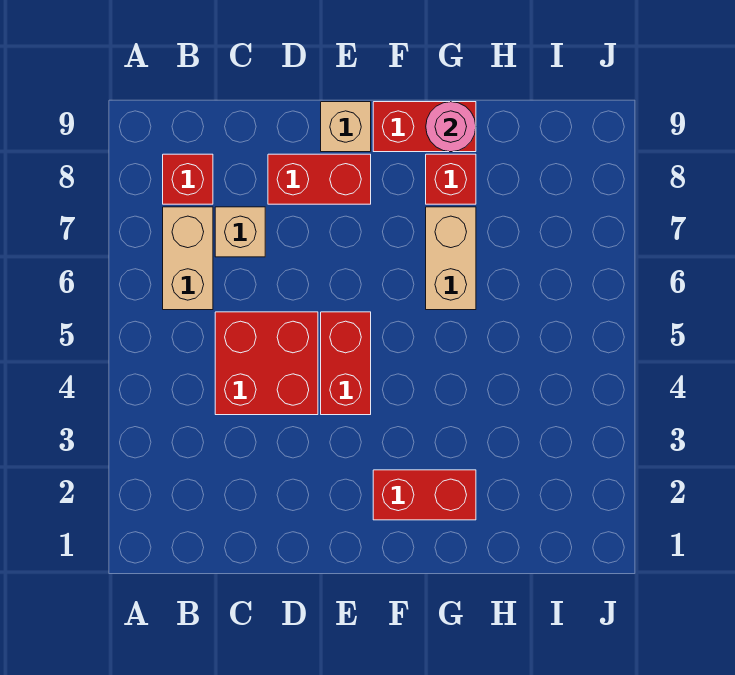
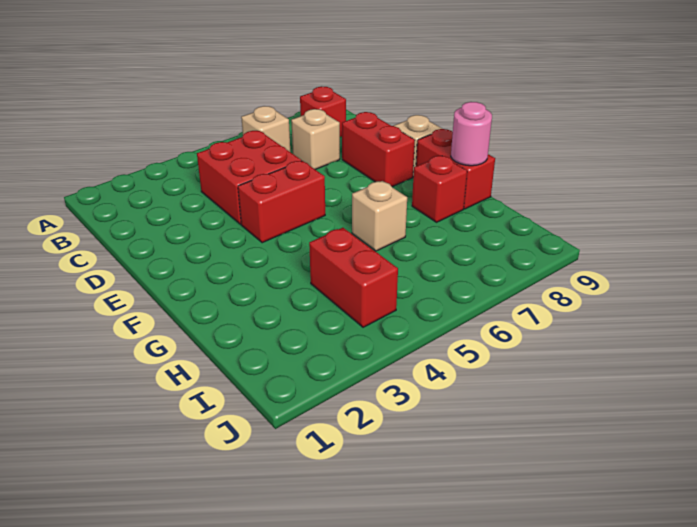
tan brick B6:B7 level 1 -> tan brick B6 level 1
red brick F2:G2 level 1 -> red brick H4:I4 level 1
tan brick G6:G7 level 1 -> tan brick G6 level 1

